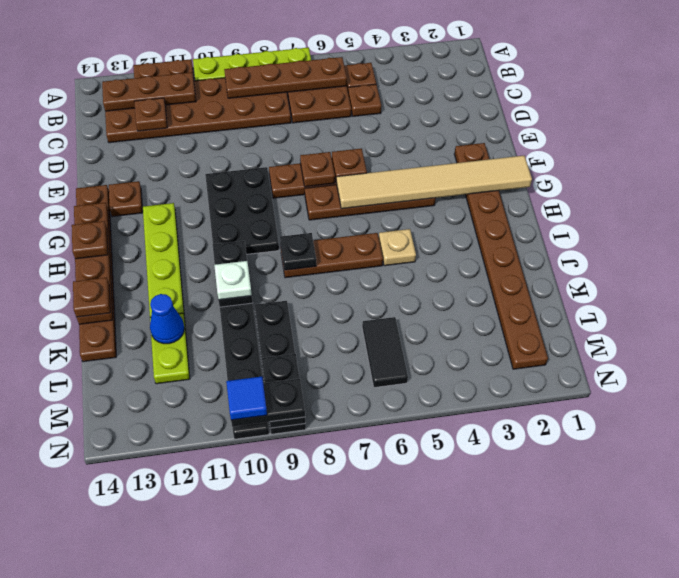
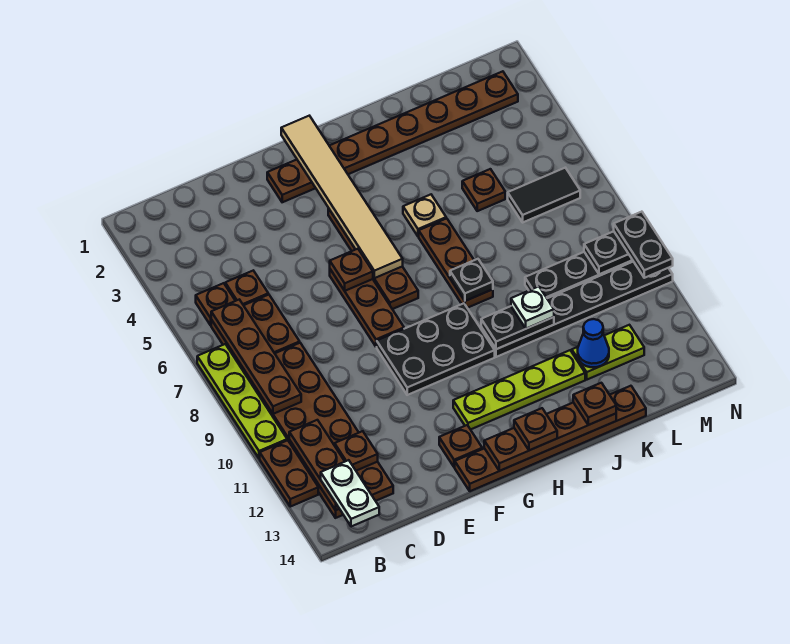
none -> white plate B13:B14 level 3
brown plate F7 level 2 -> brown plate K5 level 1
blue tile N10 level 4 -> none

